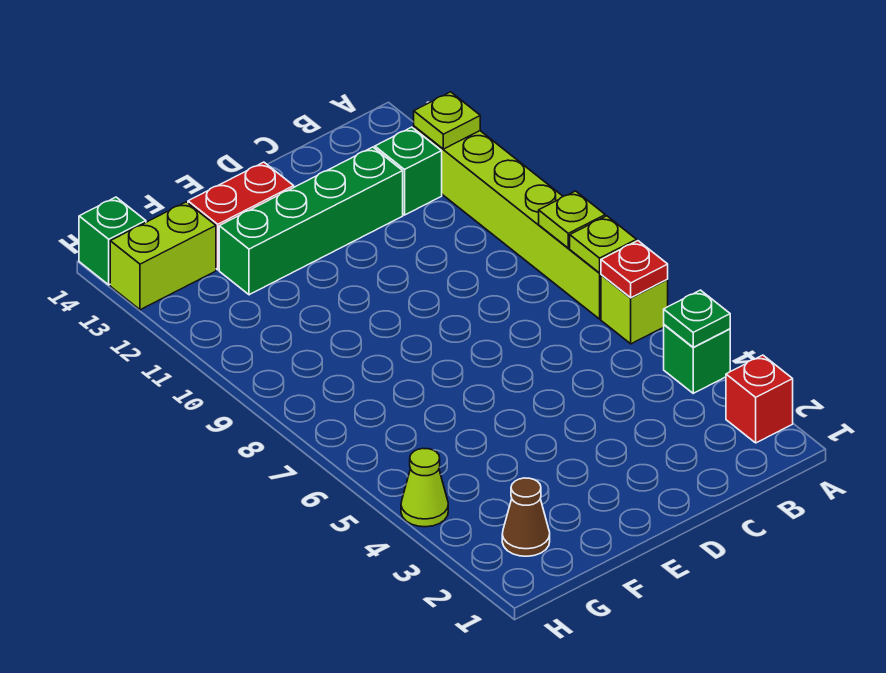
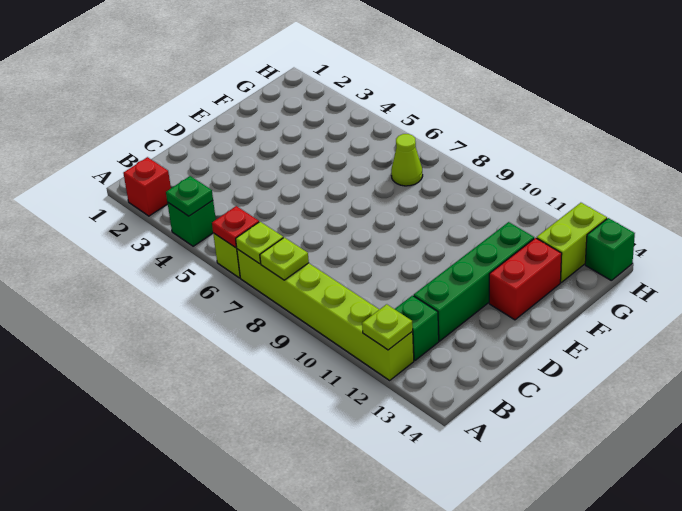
brown cone G2 level 1 -> none
lime cone H4 level 1 -> lime cone G7 level 1

